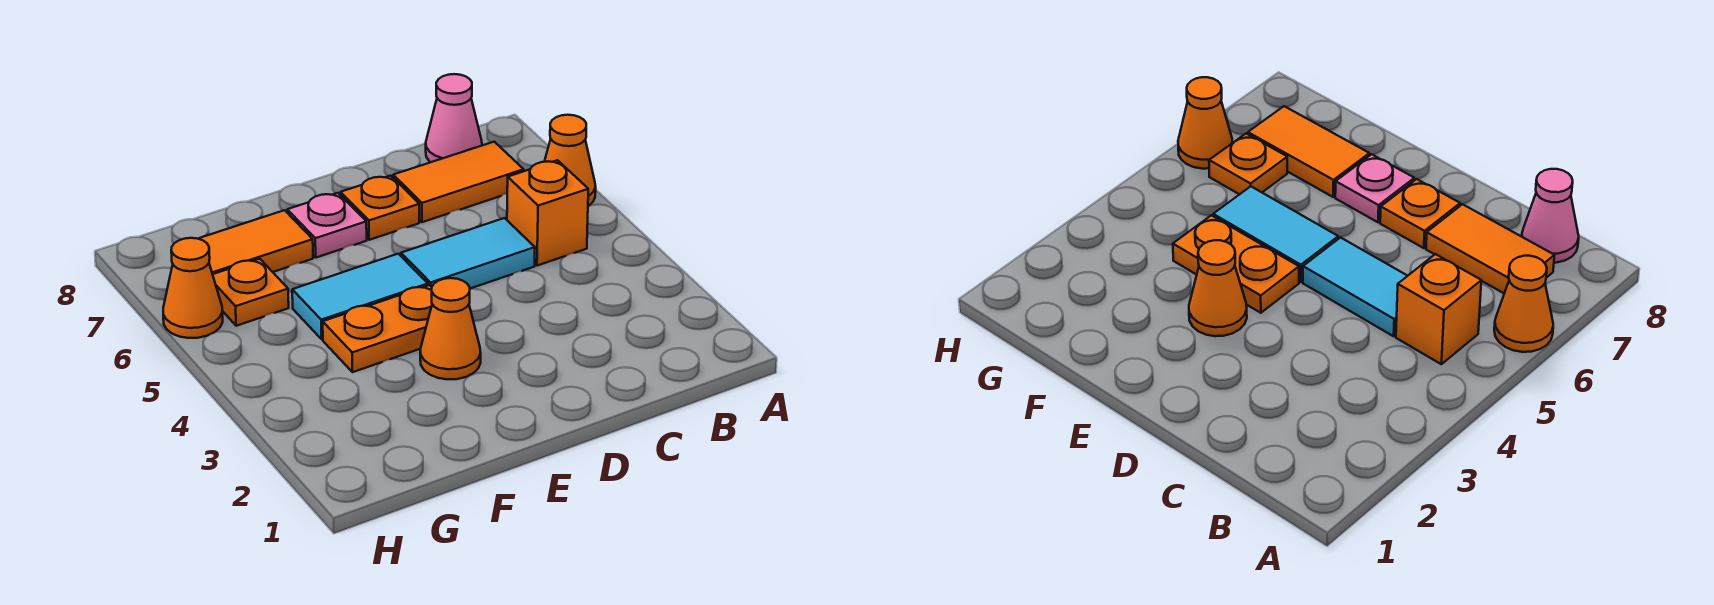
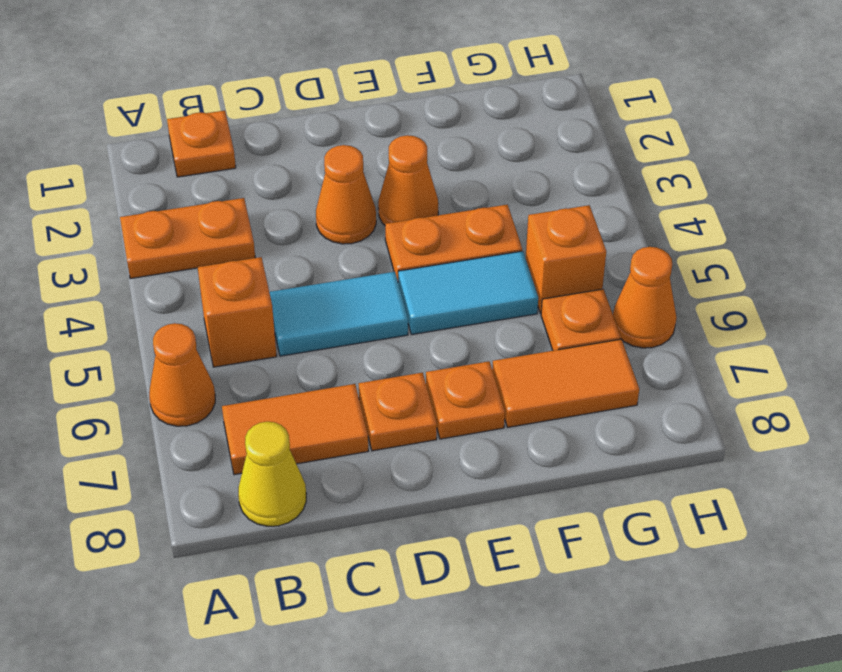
none -> orange plate A3:B3 level 1
none -> orange plate B1 level 1
pink cone B8 level 1 -> yellow cone B8 level 1
none -> orange cone D3 level 1
pink plate E7 level 1 -> orange plate E7 level 1
none -> orange brick G5 level 1

